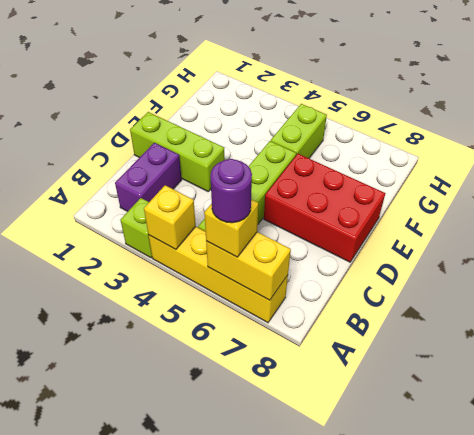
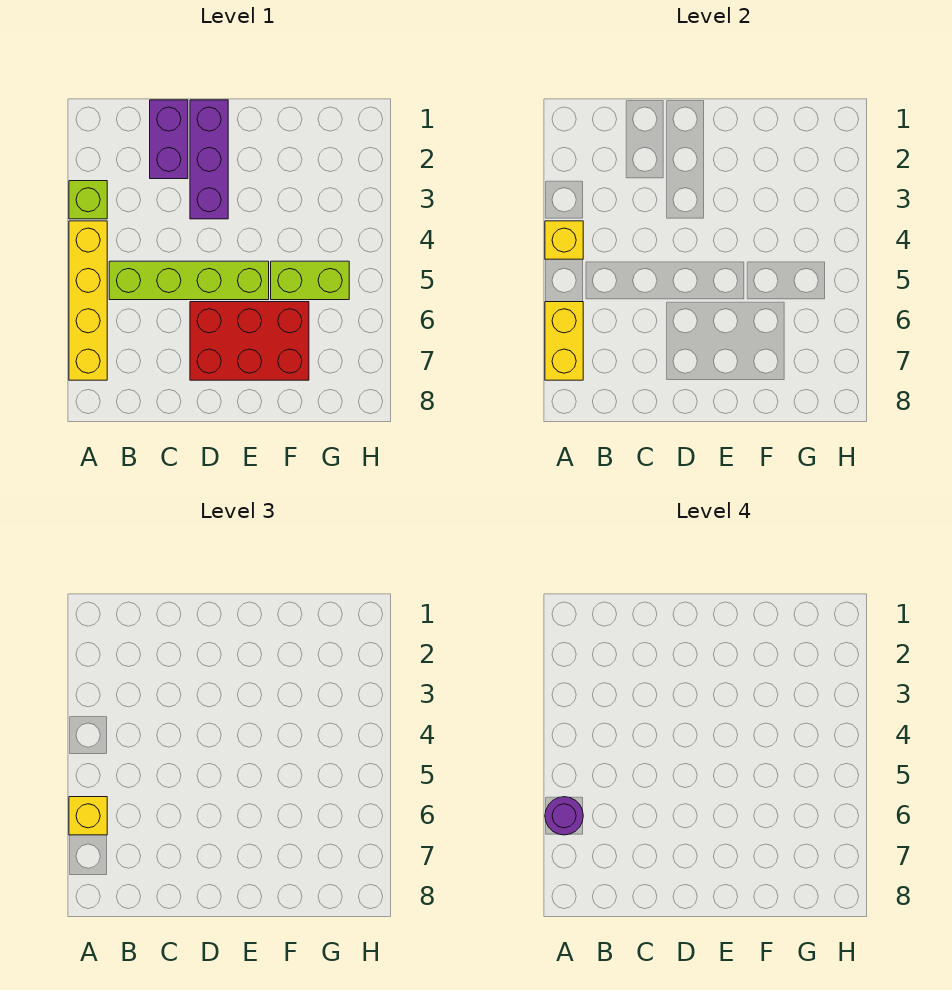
purple brick B2:C2 level 1 -> purple brick C1:C2 level 1
lime brick D1:D3 level 1 -> purple brick D1:D3 level 1
red brick D6:E8 level 1 -> red brick D6:F7 level 1

